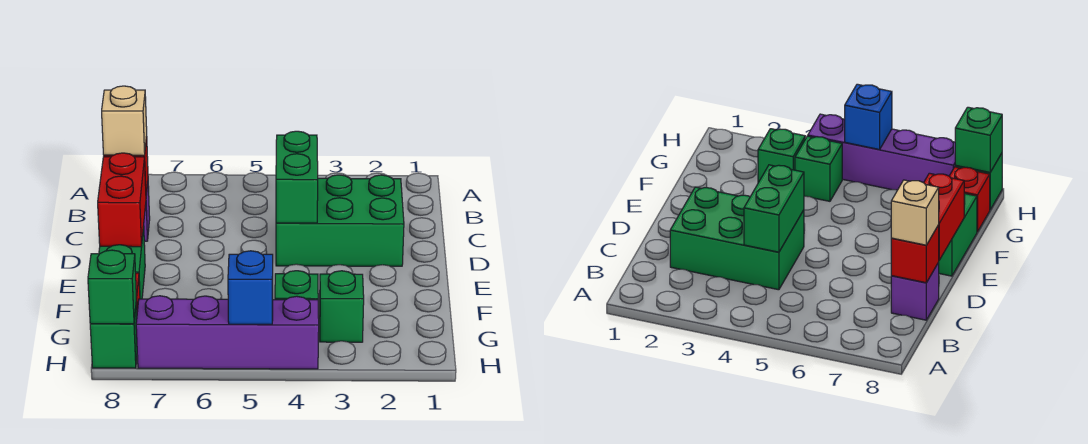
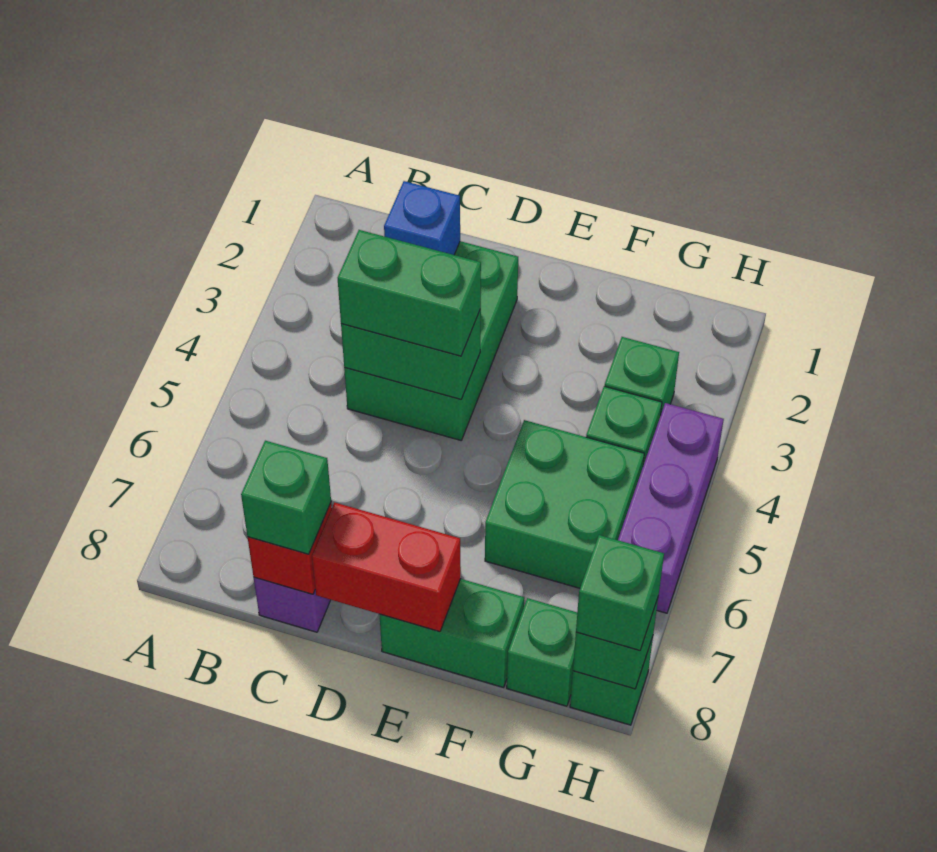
none -> green brick C4:D4 level 3
tan brick C8 level 3 -> green brick C8 level 3
none -> green brick F5:G6 level 1
red brick G8 level 1 -> green brick G8 level 1
purple brick H4:H7 level 1 -> purple brick H4:H6 level 1
blue brick H5 level 2 -> blue brick C2 level 2
none -> green brick H8 level 3

